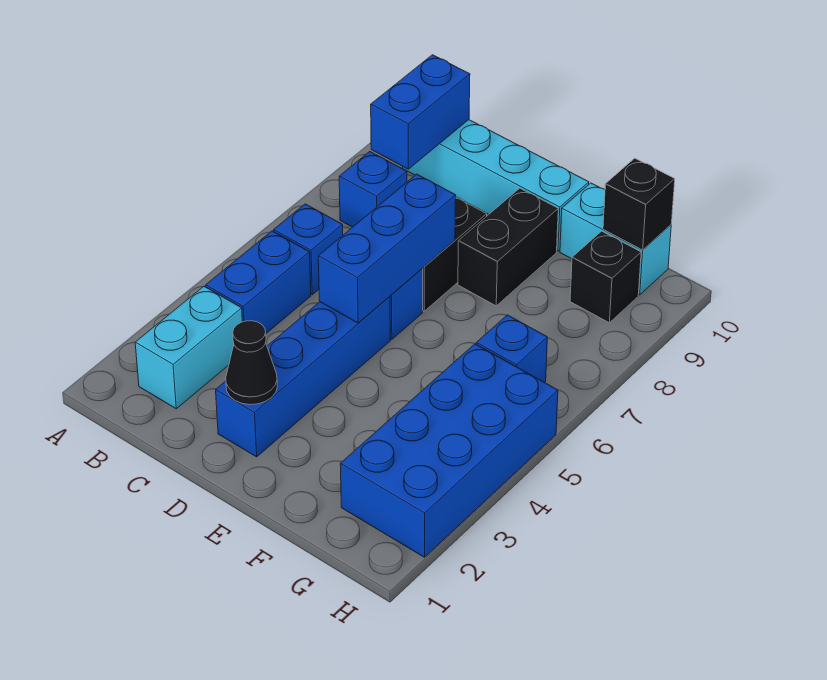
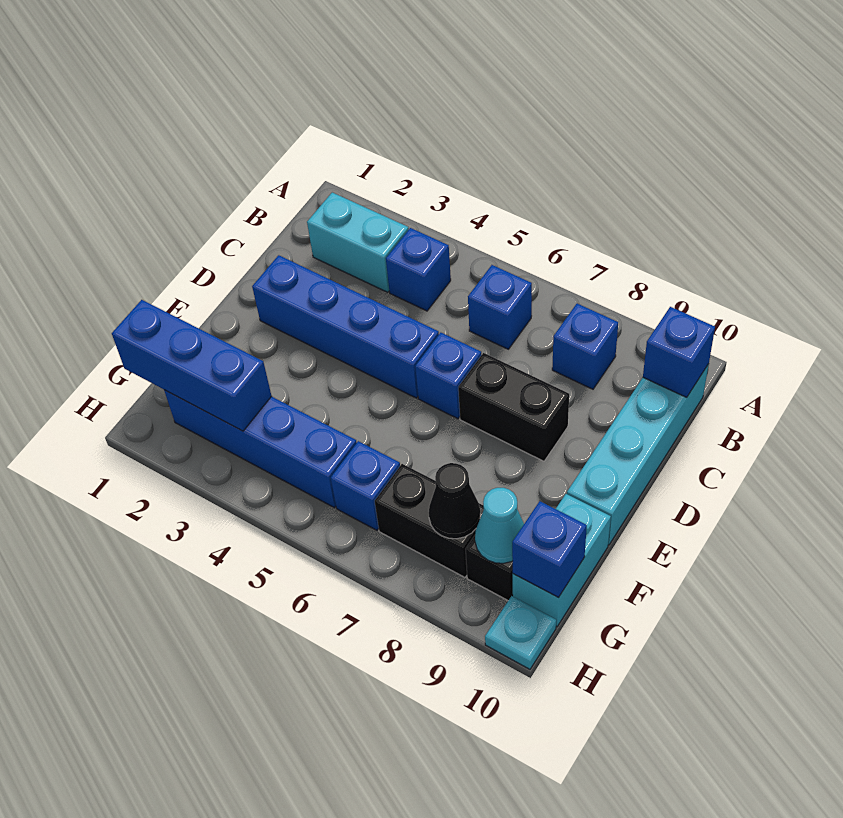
blue brick B4:B5 level 1 -> blue brick B4 level 1
blue brick B9:B10 level 2 -> blue brick B10 level 2
black cone D2 level 2 -> black cone G8 level 2
blue brick D5:D7 level 2 -> blue brick G1:G3 level 2
black brick E8:E9 level 1 -> black brick G7:G8 level 1
blue brick G2:H5 level 1 -> blue brick G2:G5 level 1
none -> cyan cone G9 level 2
black brick G10 level 2 -> blue brick G10 level 2
none -> cyan plate H10 level 1

